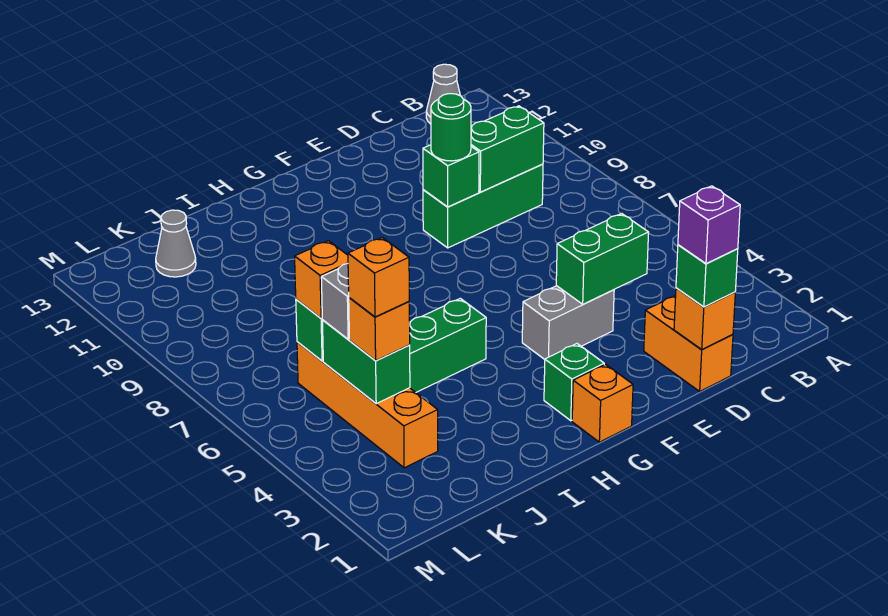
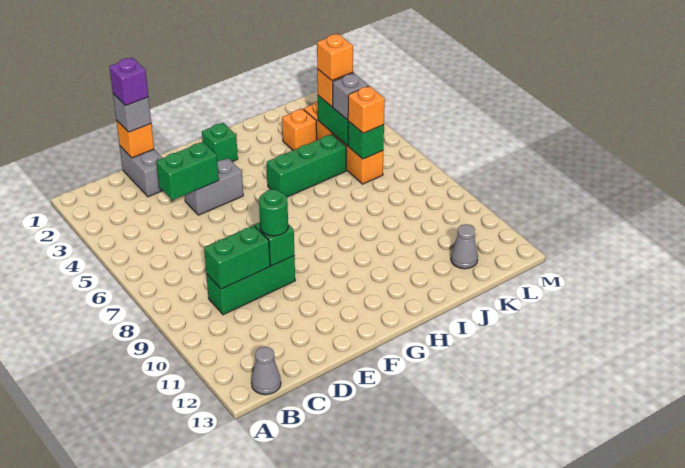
orange brick D1:D2 level 1 -> grey brick D1:D2 level 1
green brick D1 level 3 -> grey brick D1 level 3
orange brick G1 level 1 -> orange brick J3 level 1

